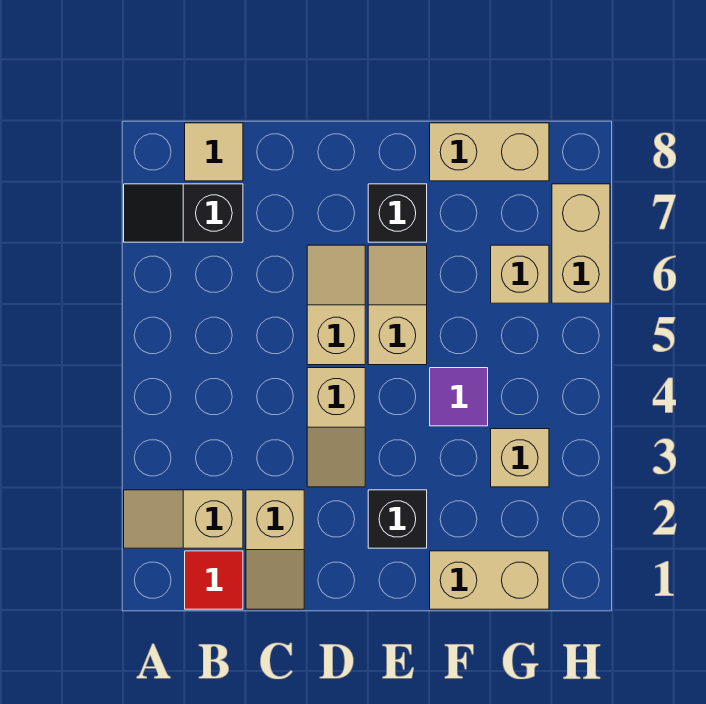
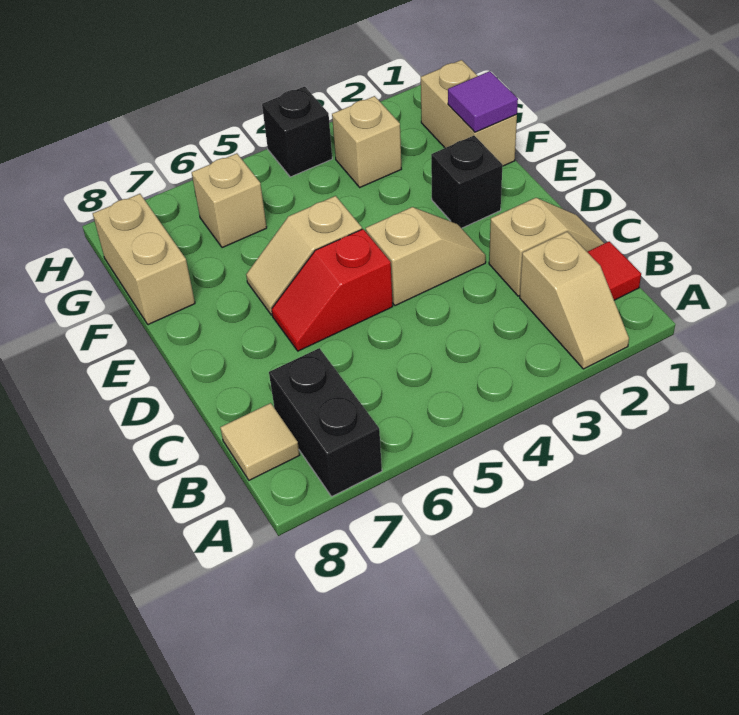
black slope A7:B7 level 1 top B -> black brick A7:B7 level 1
tan slope D5:D6 level 1 top 5 -> red slope D5:D6 level 1 top 5
black brick E7 level 1 -> black brick H4 level 1
purple tile F4 level 1 -> purple tile F1 level 2
tan brick H6:H7 level 1 -> none

